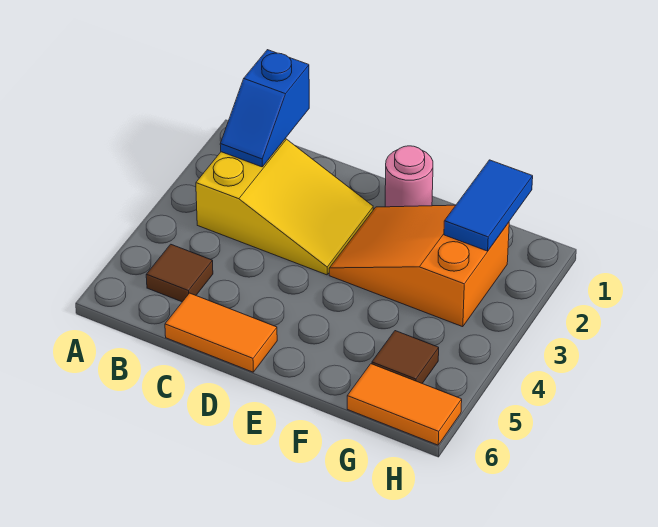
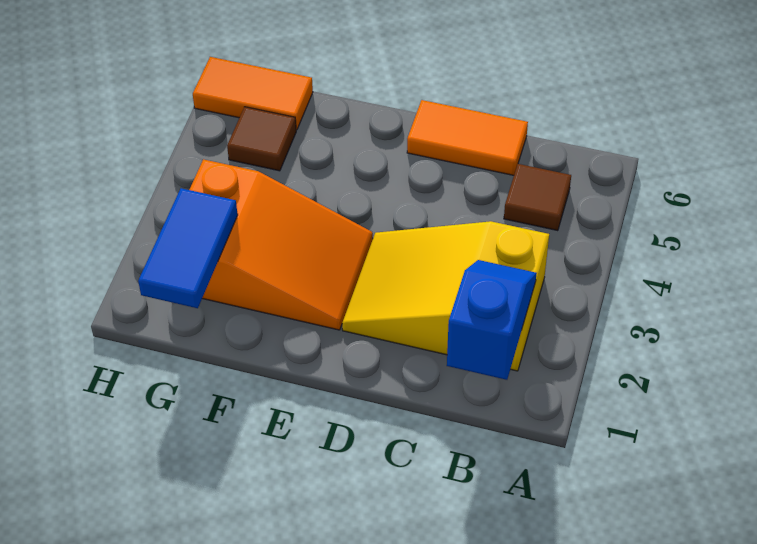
pink round brick E1 level 1 -> none

